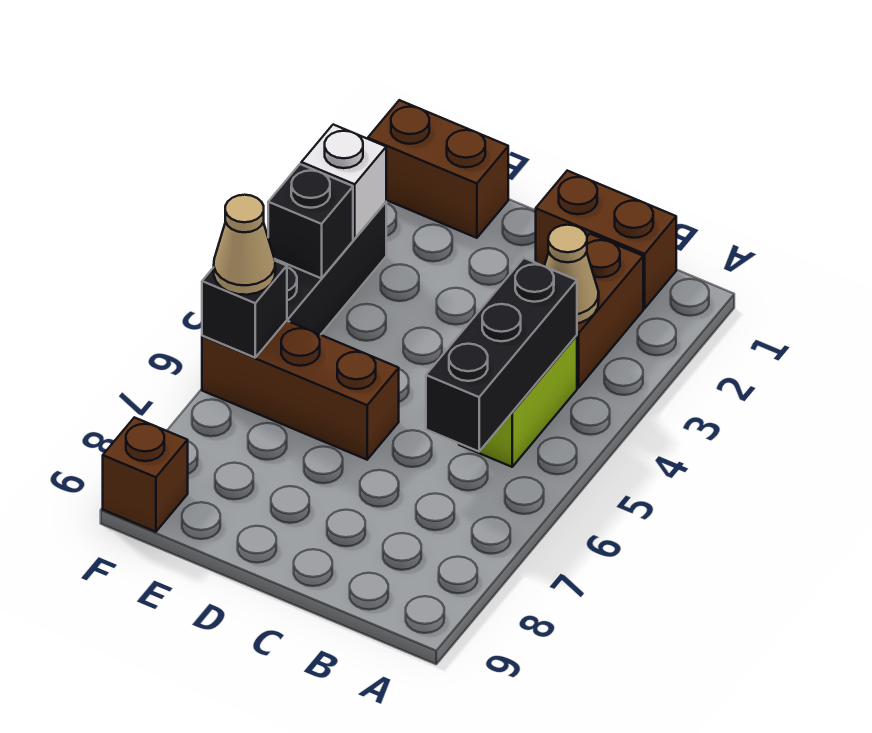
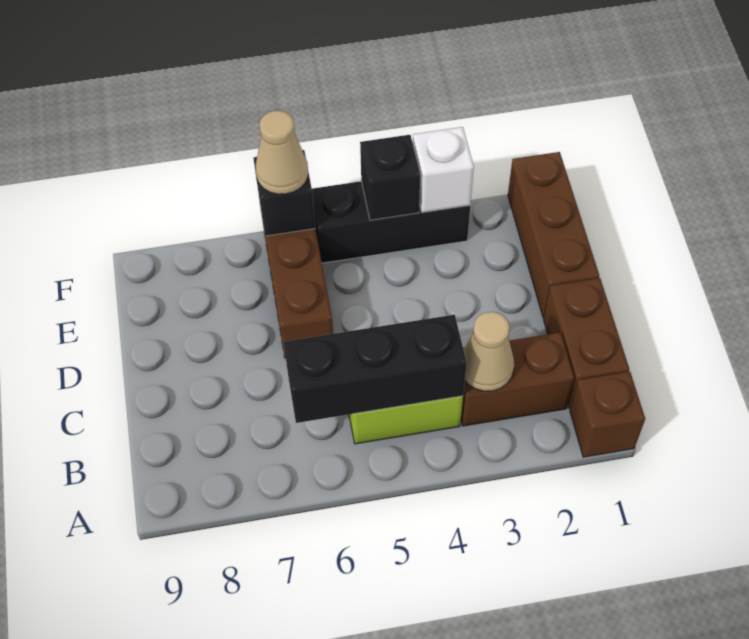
brown brick E1:F1 level 1 -> brown brick D1:F1 level 1
brown brick F9 level 1 -> brown brick A1 level 1

